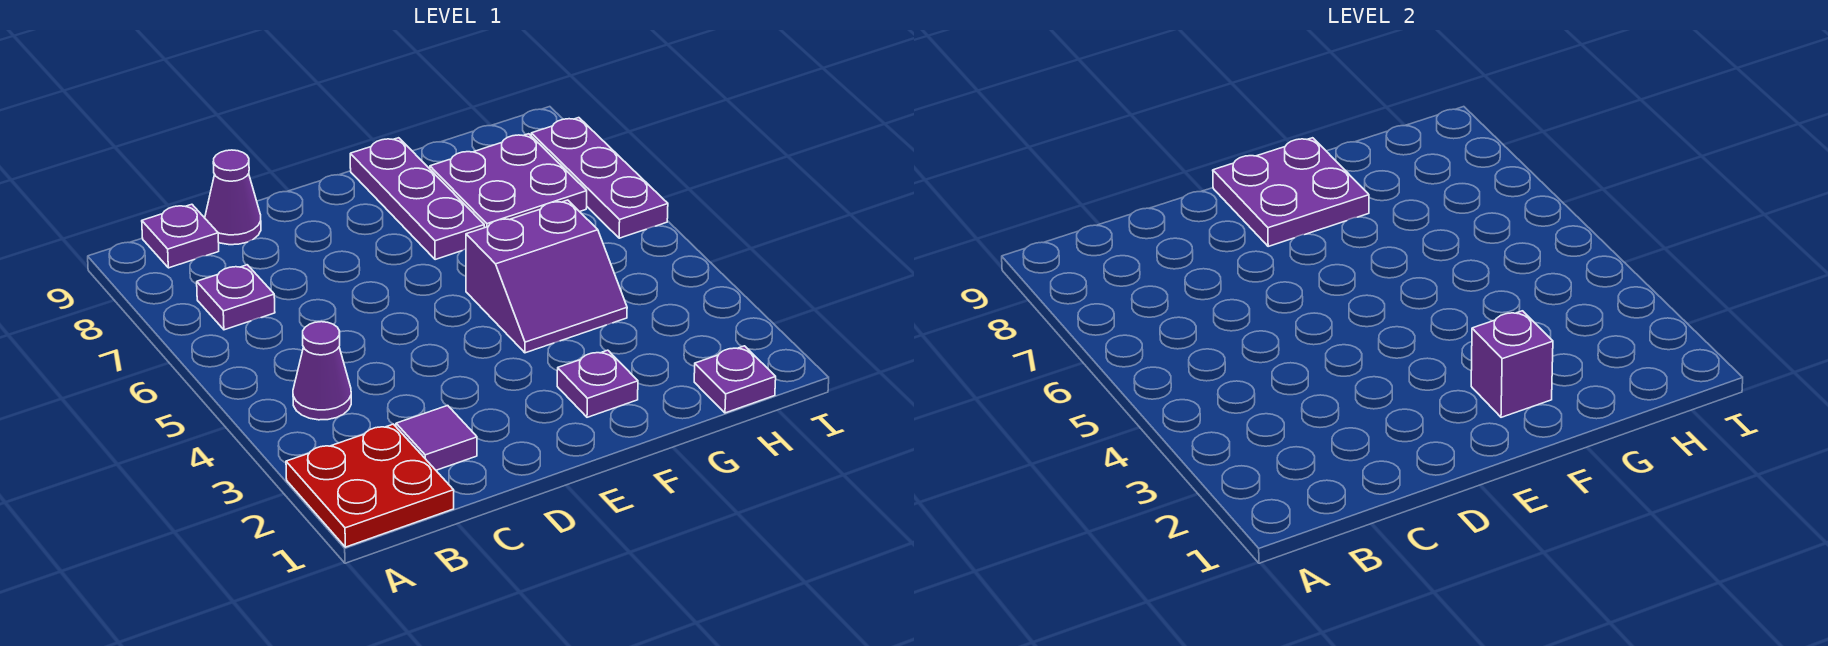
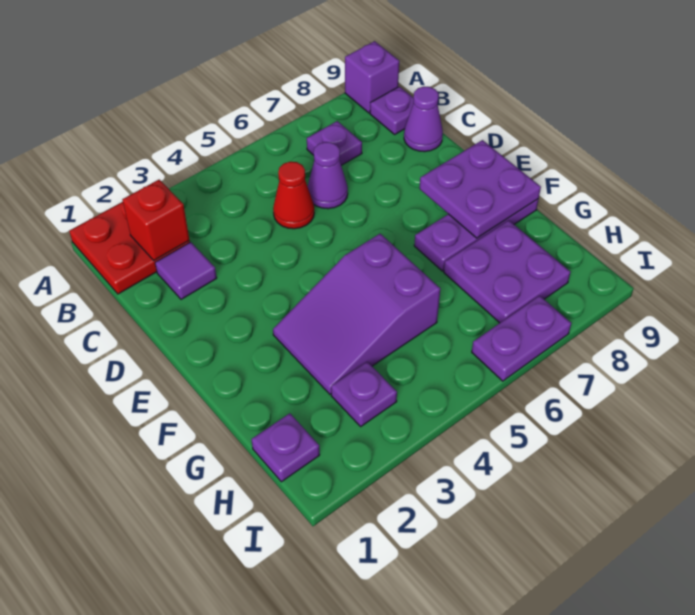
none -> red brick B2 level 2
purple cone B4 level 1 -> purple cone C6 level 1
none -> red cone C5 level 1
purple plate F2 level 1 -> purple plate H3 level 1
purple brick F2 level 2 -> purple brick A9 level 1
purple slope F4:G5 level 1 top 5 -> purple slope F3:G5 level 1 top 5
purple plate I6:I8 level 1 -> purple plate I6:I7 level 1

